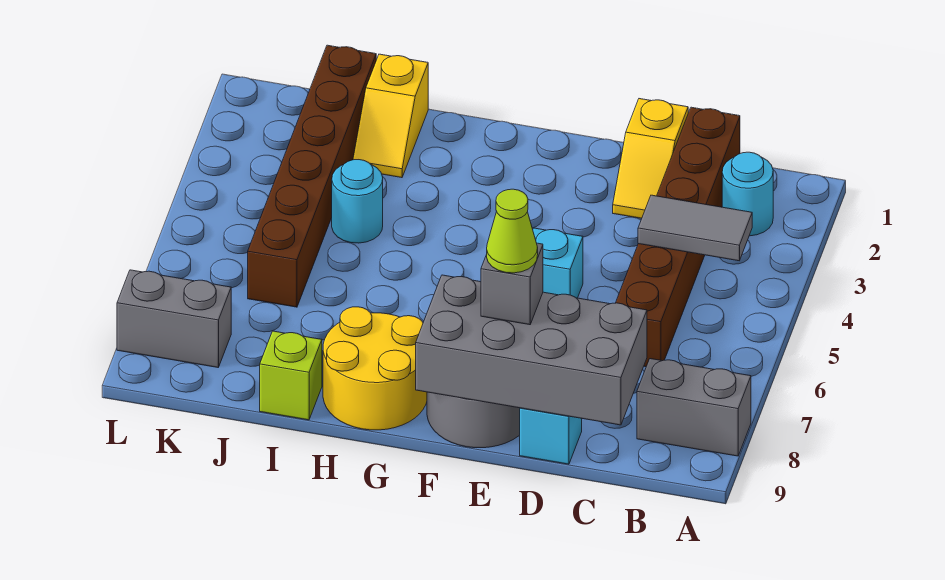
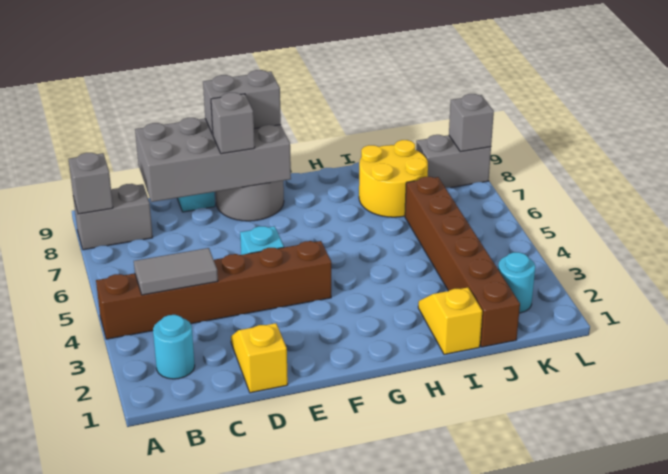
none -> grey brick A8 level 2
brown brick C1:C6 level 1 -> brown brick A4:F4 level 1
lime cone E8 level 4 -> none
none -> grey brick E9:F9 level 3
yellow round brick G8:H9 level 1 -> yellow round brick I7:J8 level 1
cyan round brick I4 level 1 -> cyan round brick K2 level 1
lime brick I9 level 1 -> none
none -> grey brick L8 level 2

